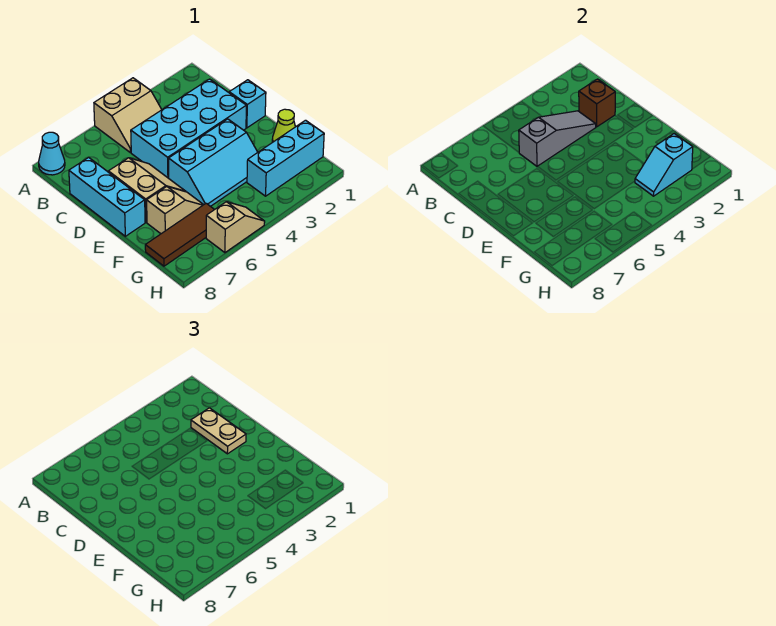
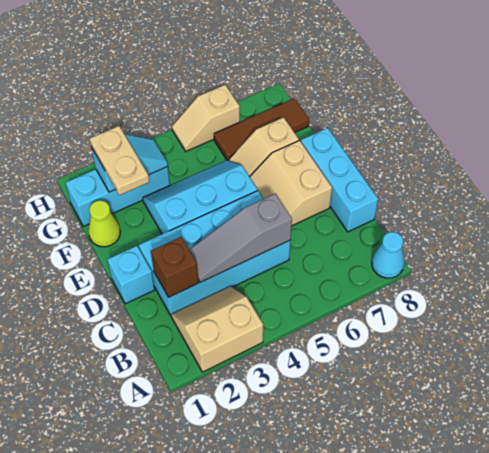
tan slope A4:B5 level 1 top A -> tan slope A2:B3 level 1 top A
tan plate C2:D2 level 3 -> tan plate F2:G2 level 3

